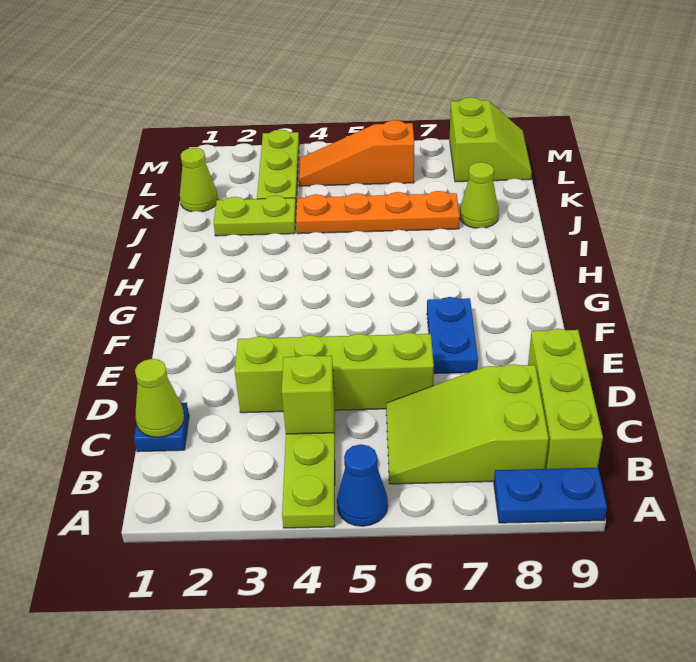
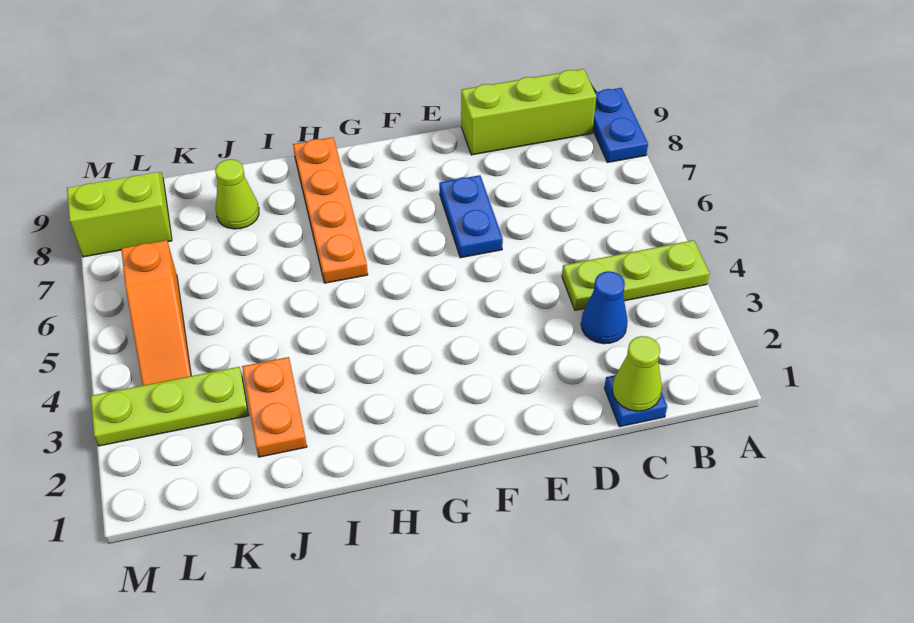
blue cone A5 level 1 -> blue cone C3 level 1
lime slope B6:C8 level 1 top 8 -> none
lime brick C4 level 2 -> none
lime brick D3:D6 level 1 -> none
blue plate E7:F7 level 1 -> blue plate E6:E7 level 1
lime plate J2:J3 level 1 -> orange plate J2:J3 level 1
orange plate J4:J7 level 1 -> orange plate H6:H9 level 1
lime cone K1 level 1 -> none

